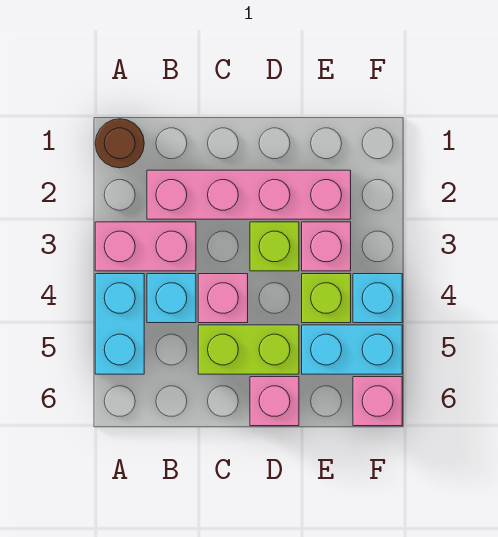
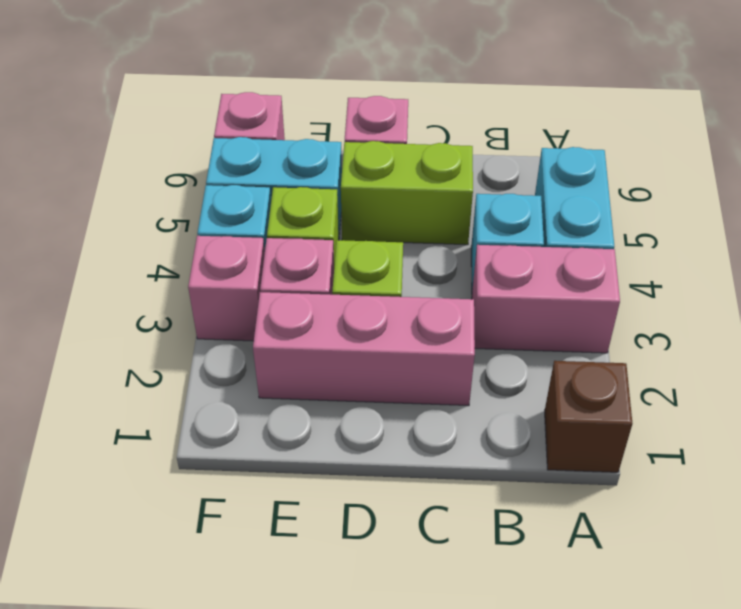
brown round brick A1 level 1 -> brown brick A1 level 1
pink brick B2:E2 level 1 -> pink brick C2:E2 level 1
pink brick C4 level 1 -> pink brick F3 level 1

